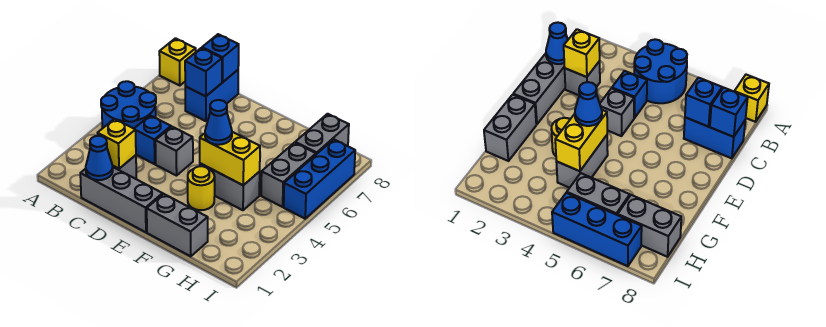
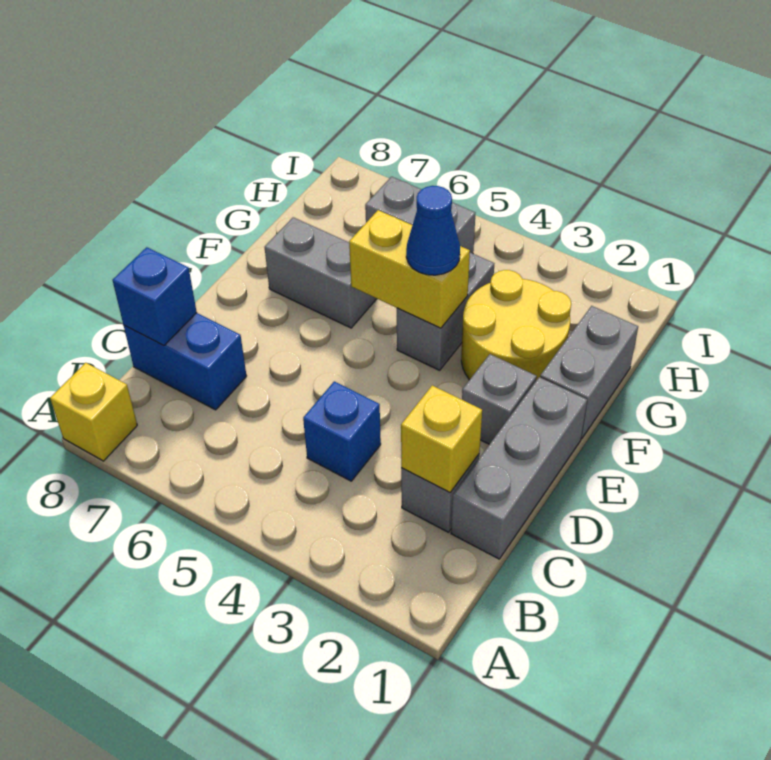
blue round brick A4:B5 level 1 -> none
blue cone C1 level 2 -> none
blue brick C7 level 2 -> none
grey brick D4 level 1 -> grey brick E2 level 1
yellow round brick F3 level 1 -> yellow round brick F2:G3 level 1
yellow brick F4:G4 level 2 -> yellow brick F4:F5 level 2
grey brick H7:H8 level 1 -> grey brick F6:F7 level 1
blue brick I5:I7 level 1 -> none

